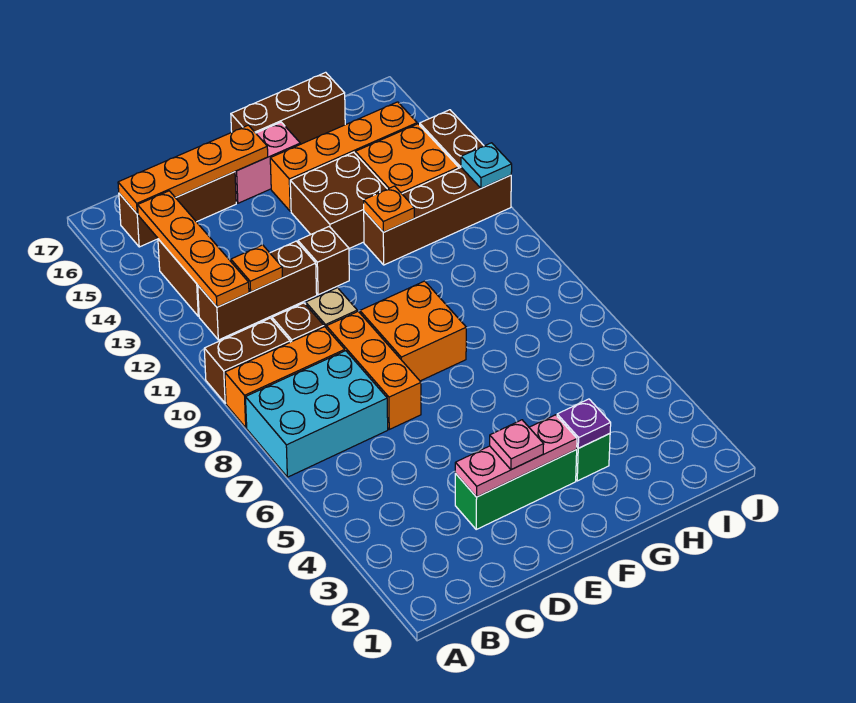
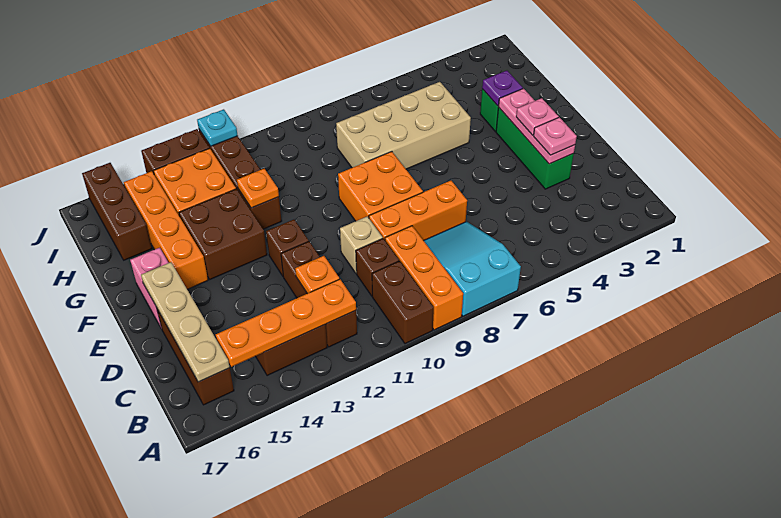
cyan brick A7:C8 level 1 -> cyan slope A7:C8 level 1 top A
orange plate B16:E16 level 2 -> tan plate B16:E16 level 2
none -> pink plate D3 level 3
brown brick F17:H17 level 1 -> brown brick H16:J16 level 1
none -> tan brick G5:H8 level 1

